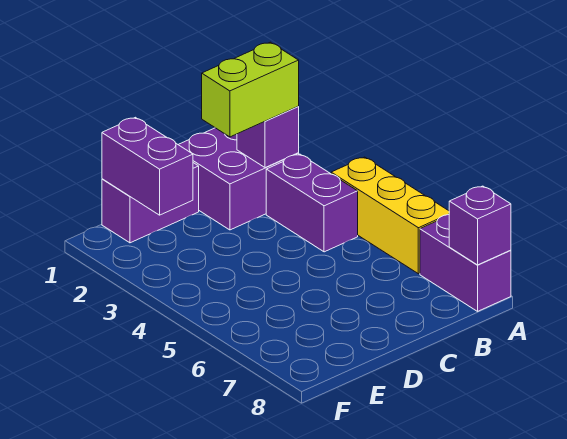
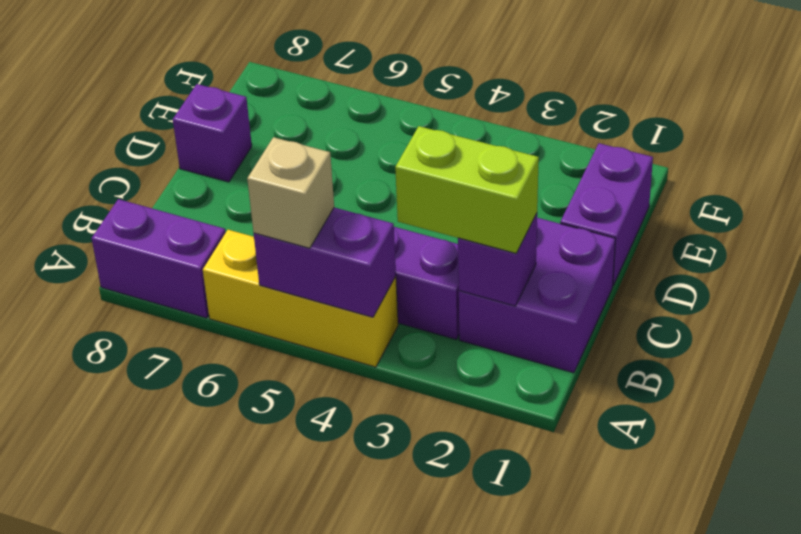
none -> tan brick A5 level 3
purple brick A8 level 2 -> purple brick D8 level 1
lime brick B2:C2 level 3 -> lime brick B2:B3 level 3
purple brick E1:E2 level 2 -> purple brick A4:A5 level 2

